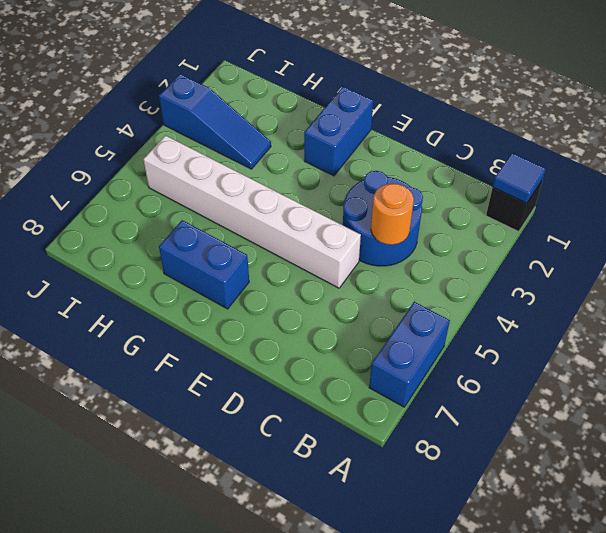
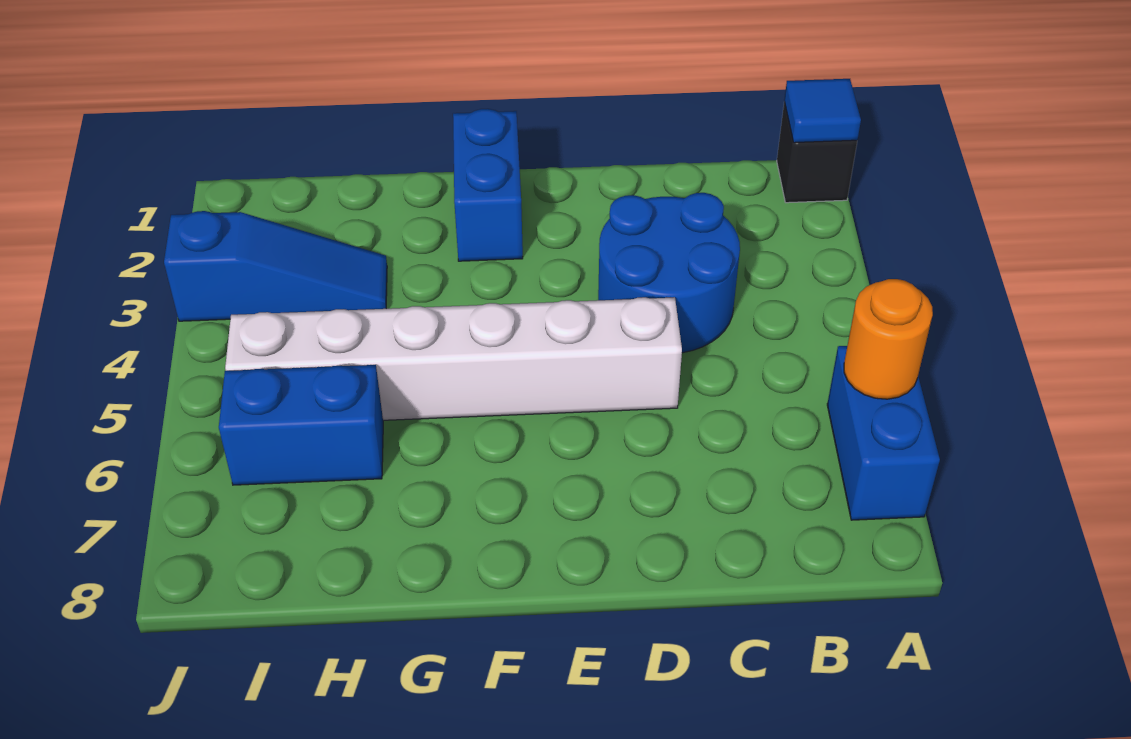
orange round brick C4 level 2 -> orange round brick A6 level 2
blue brick F7:G7 level 1 -> blue brick H6:I6 level 1

